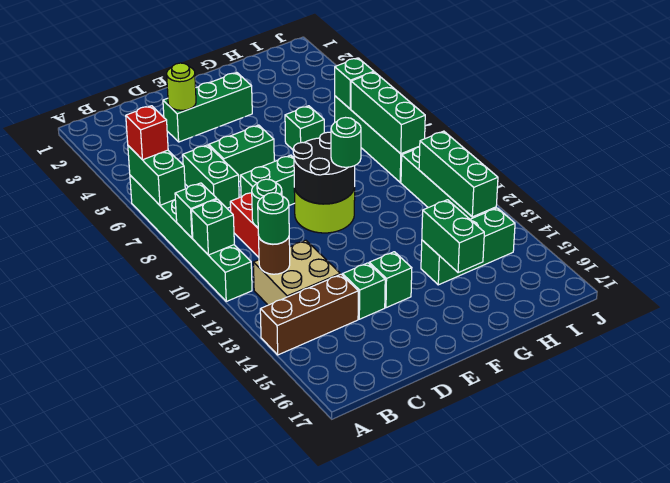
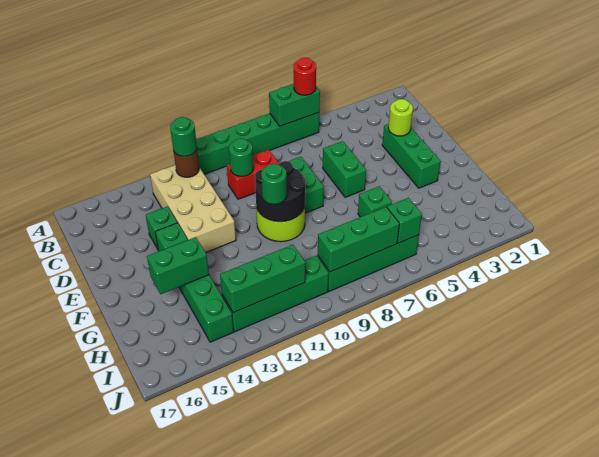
red brick A6 level 3 -> red round brick A6 level 3
green brick A9 level 2 -> none
green brick A10 level 2 -> none
brown brick A14:C14 level 1 -> none
tan brick B12:C13 level 1 -> tan brick B12:E13 level 1
green brick C6:C7 level 1 -> none

